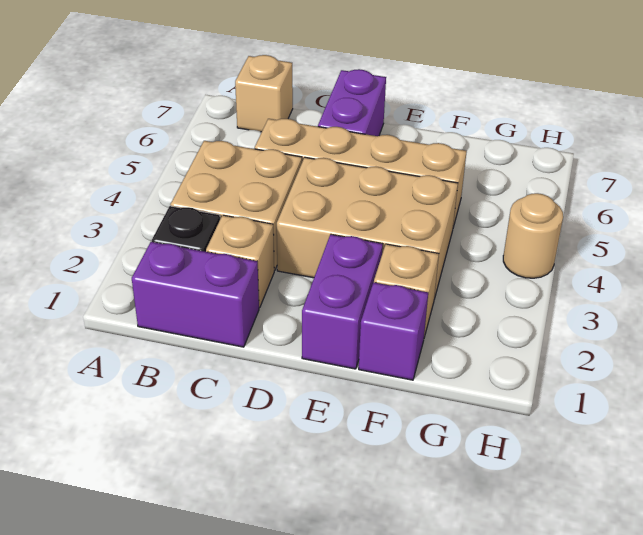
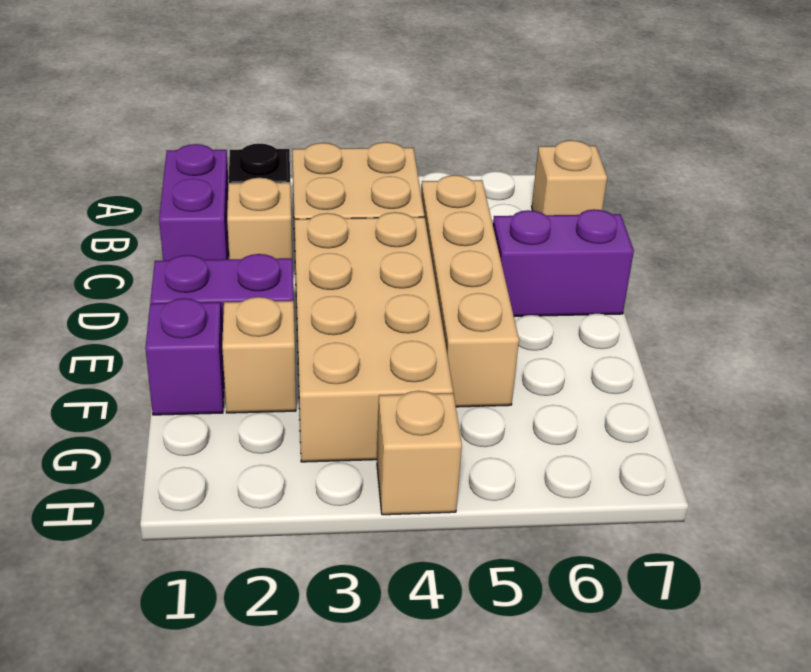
tan brick D3:F4 level 1 -> tan brick D3:G4 level 1
tan round brick H4 level 1 -> tan brick H4 level 1

